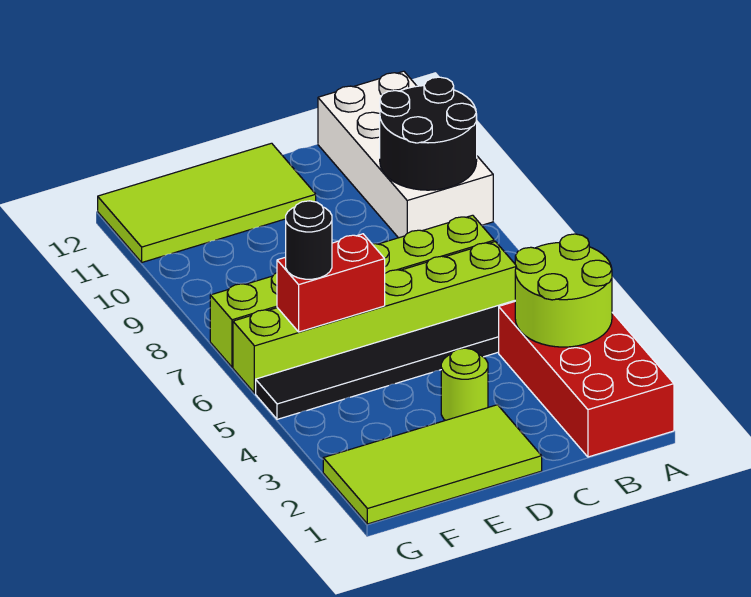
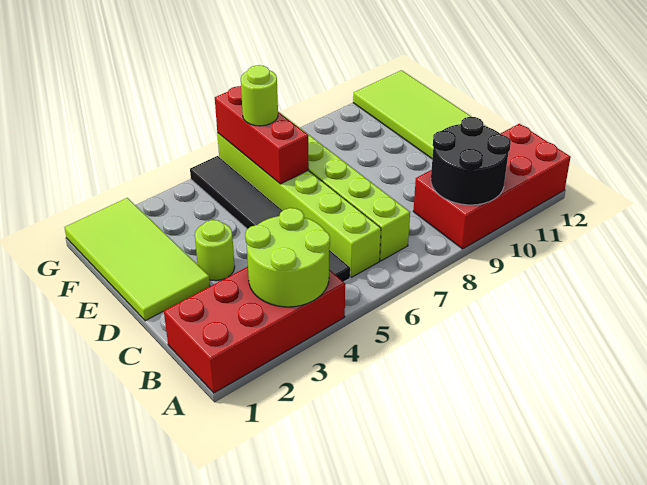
white brick A9:B12 level 1 -> red brick A9:B12 level 1
red brick E6:F6 level 2 -> red brick E6:G6 level 2
black round brick F6 level 3 -> lime round brick F6 level 3

